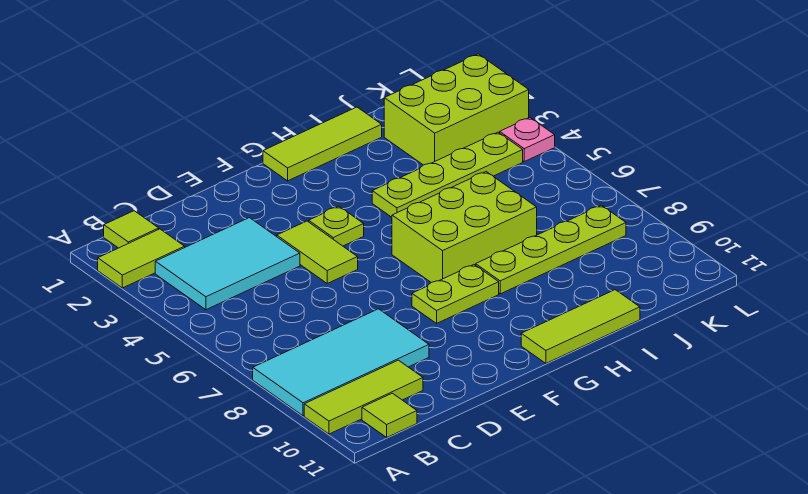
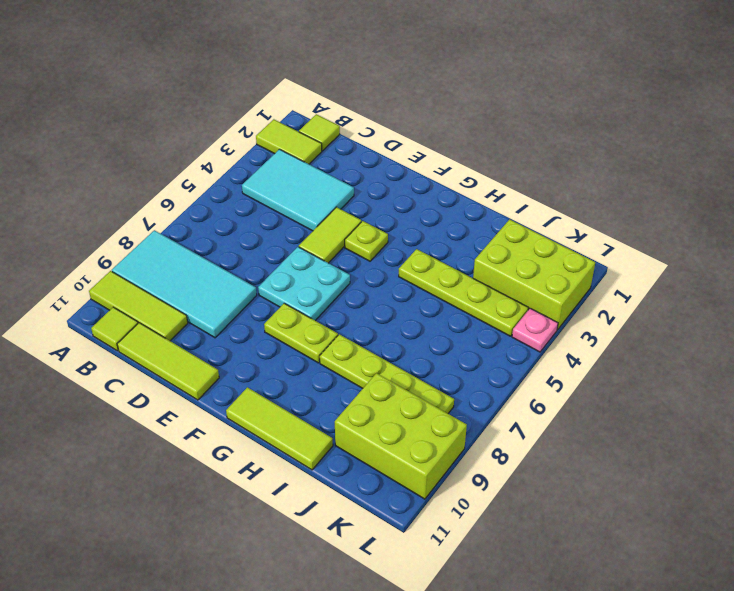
none -> cyan plate E6:F7 level 1
lime tile G1:I1 level 1 -> lime tile C11:E11 level 1
lime brick G6:I7 level 1 -> lime brick J9:L10 level 1

